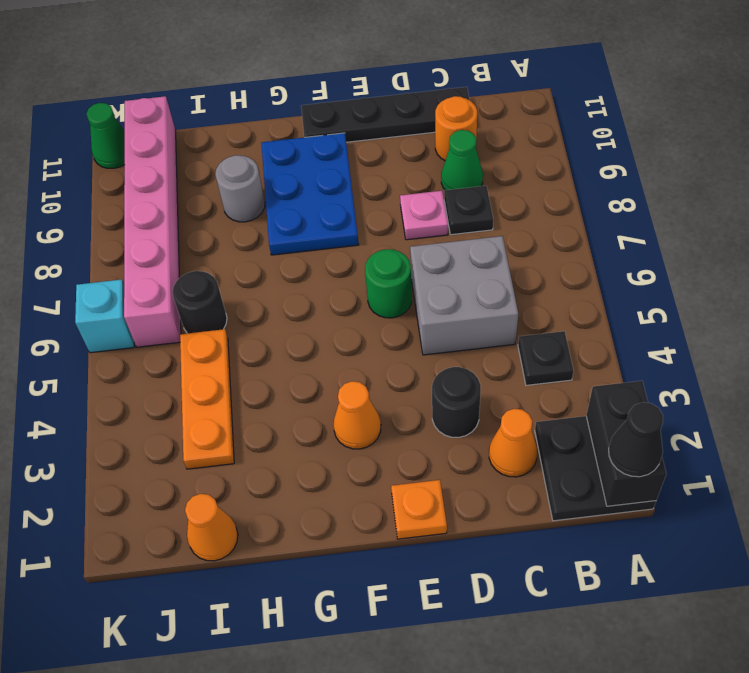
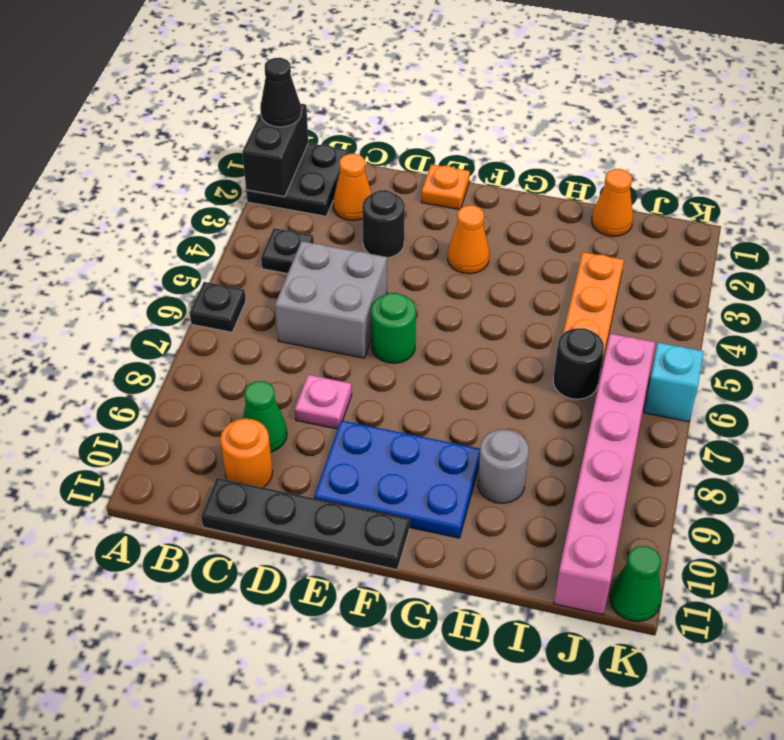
black plate C8 level 1 -> black plate A6 level 1
blue plate F8:G10 level 1 -> blue plate E9:G10 level 1

